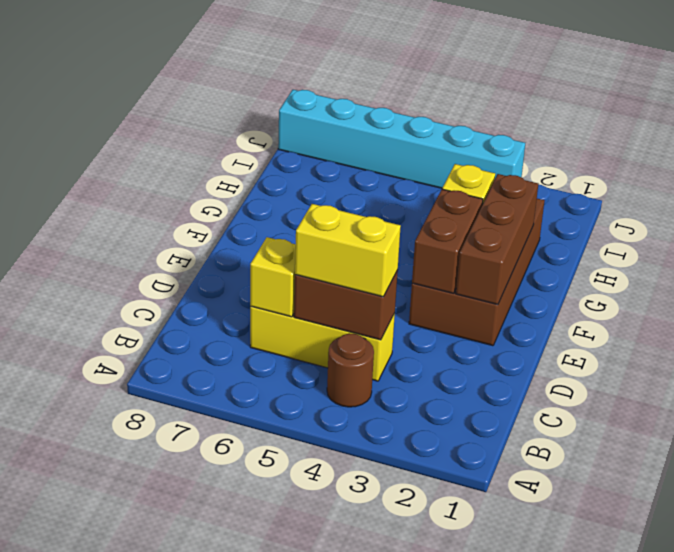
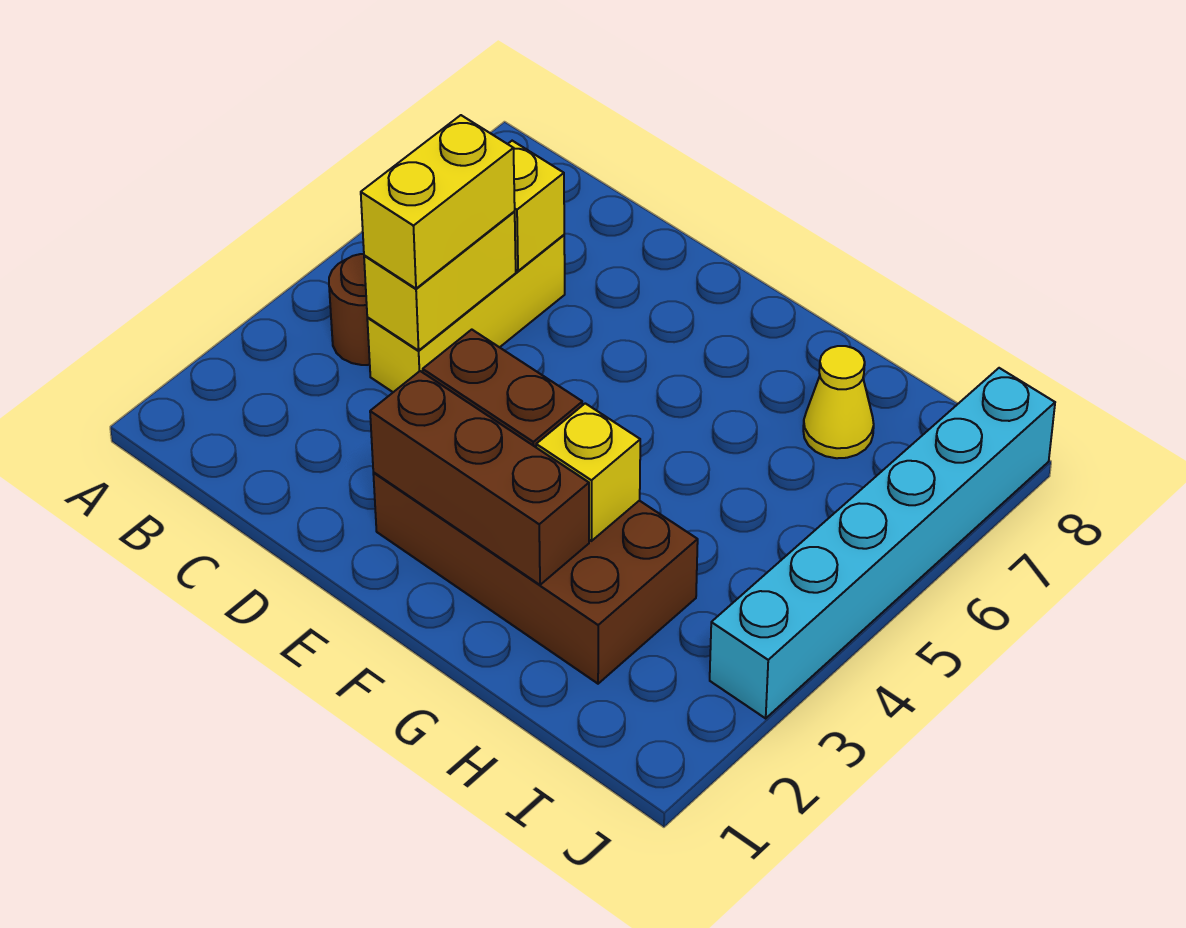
brown brick C4:C5 level 2 -> yellow brick C4:C5 level 2
none -> yellow cone H7 level 1

